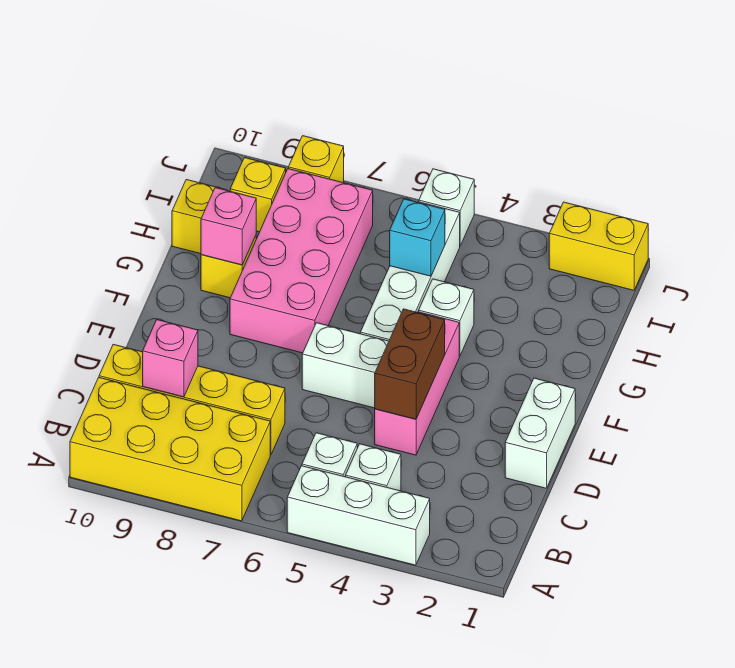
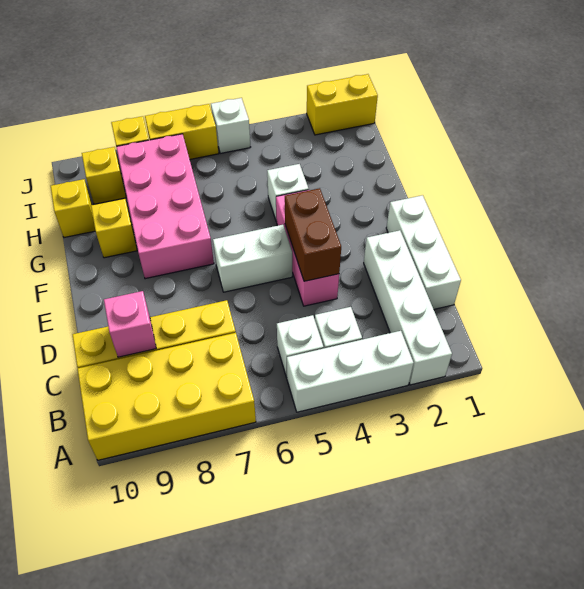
white brick D1:E1 level 1 -> white brick C1:E1 level 1
white brick F5:I5 level 1 -> white brick A2:D2 level 1
pink brick G9 level 2 -> none
cyan brick H5 level 2 -> none
none -> yellow brick J6:J7 level 1

